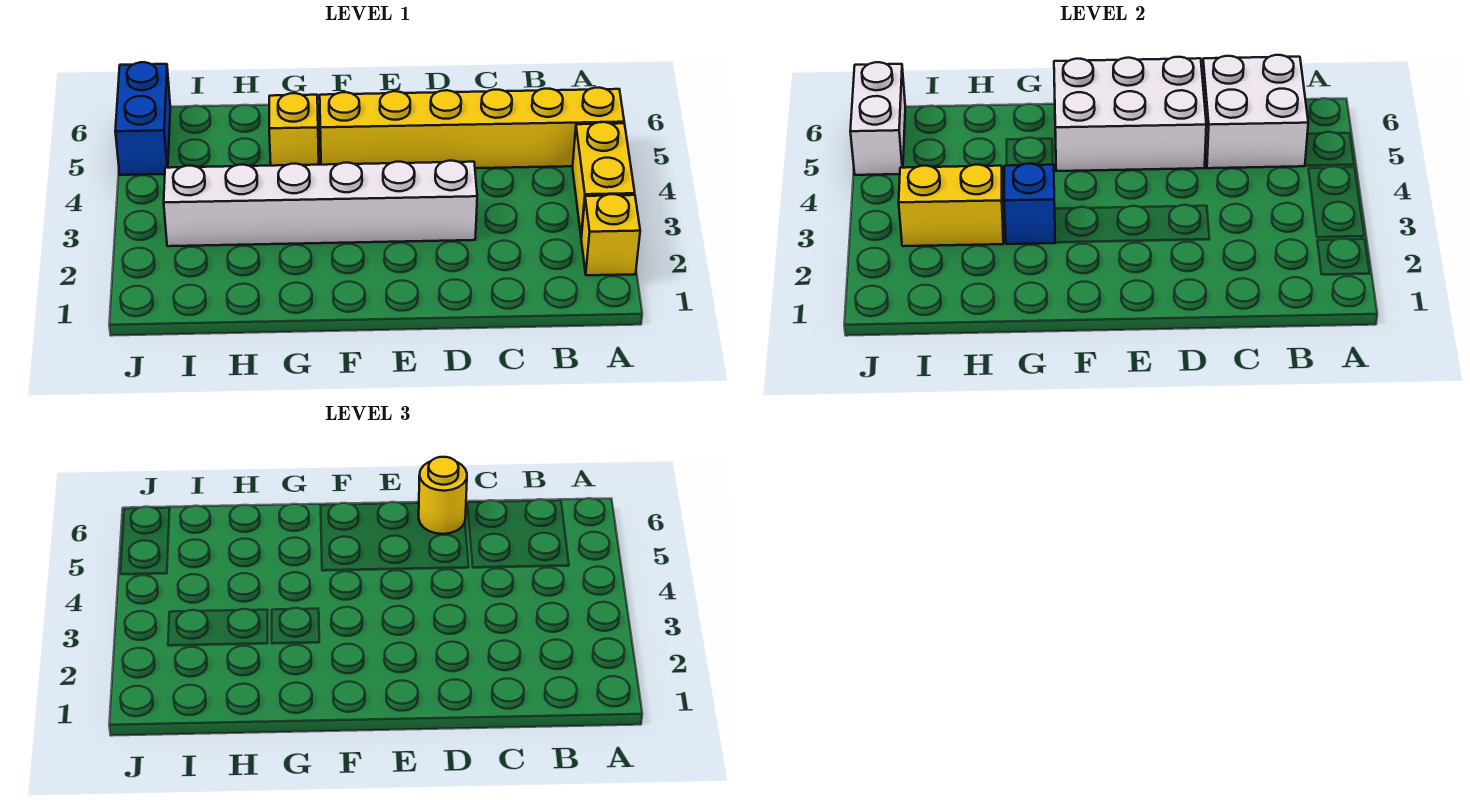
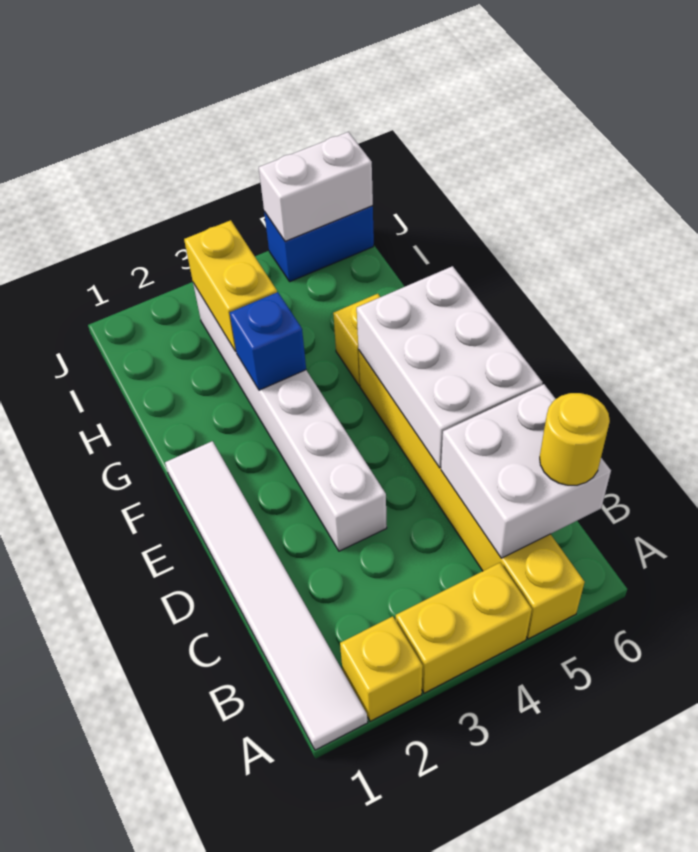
none -> white tile A1:F1 level 1
yellow round brick D6 level 3 -> yellow round brick B6 level 3

